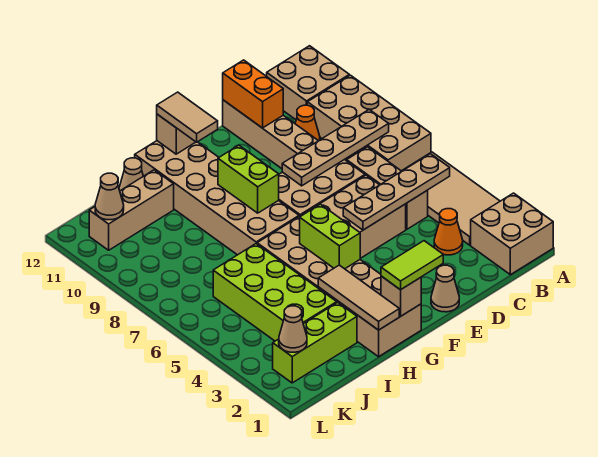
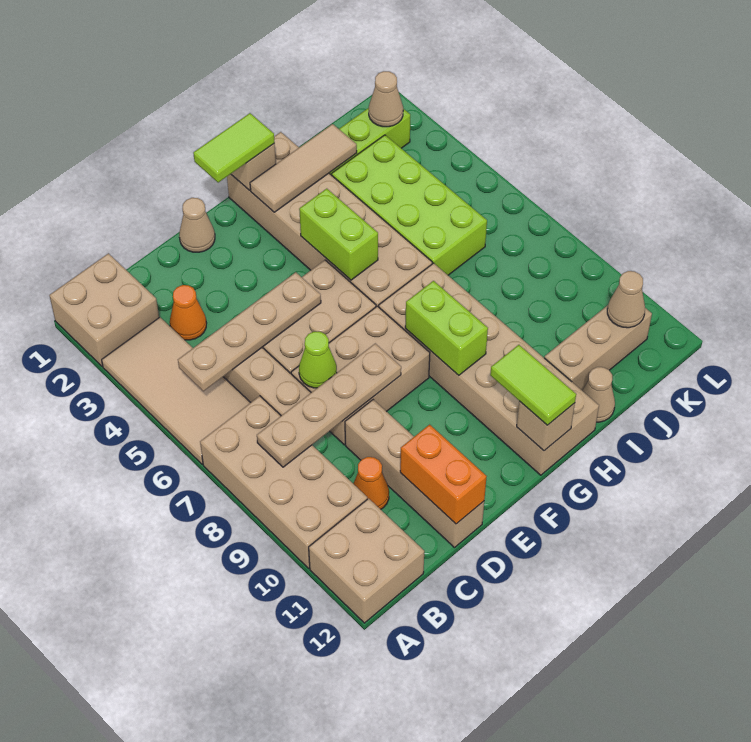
none -> lime cone D7 level 2
tan tile G11:G12 level 3 -> lime tile G11:G12 level 3
tan tile H1:H3 level 2 -> tan tile G2:I2 level 2

